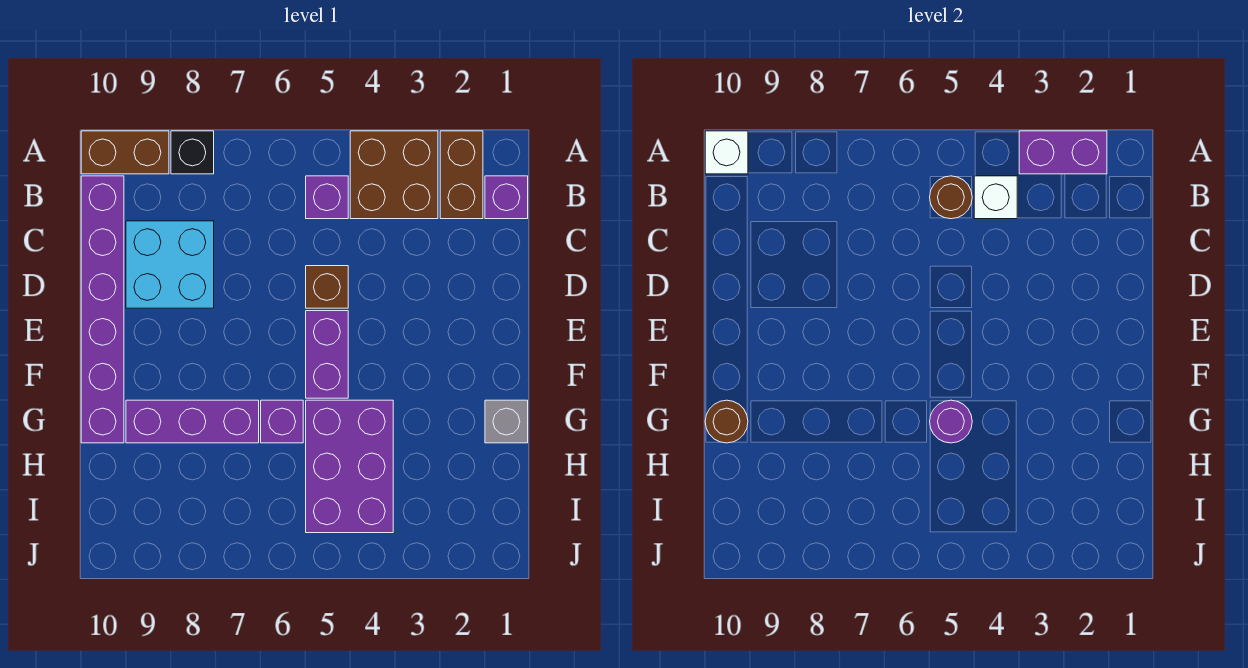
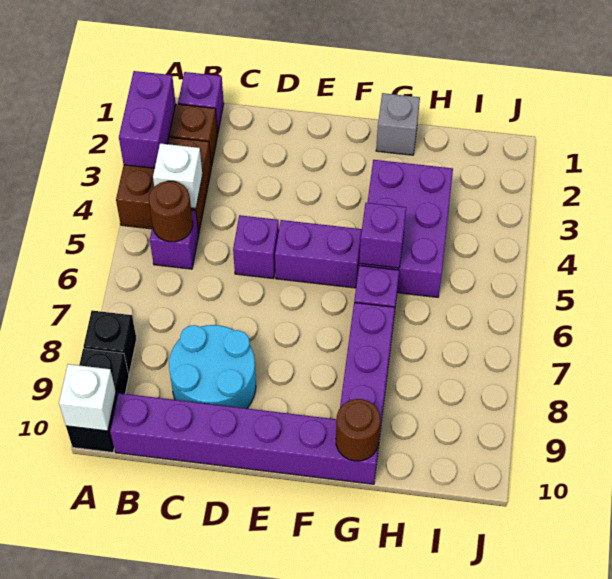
brown brick A9:A10 level 1 -> black brick A9:A10 level 1
cyan brick C8:D9 level 1 -> cyan round brick C8:D9 level 1
brown brick D5 level 1 -> purple brick D5 level 1
purple brick G4:I5 level 1 -> purple brick G3:H5 level 1
purple round brick G5 level 2 -> purple brick G5 level 2

